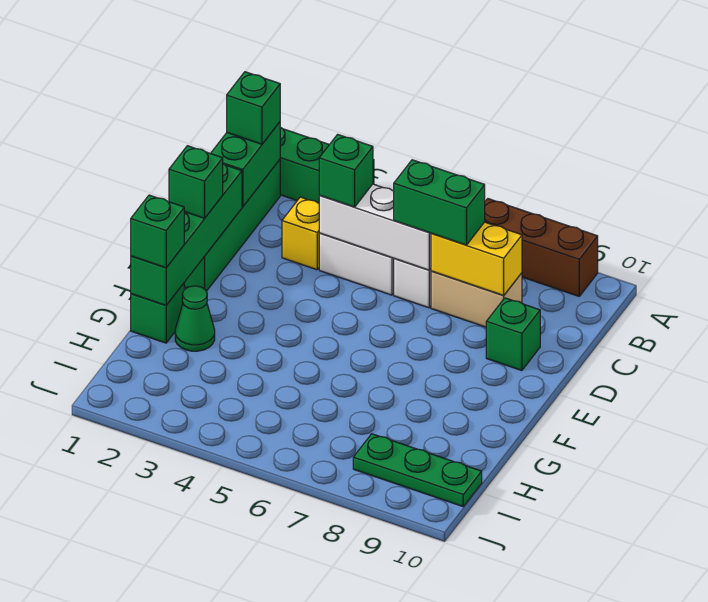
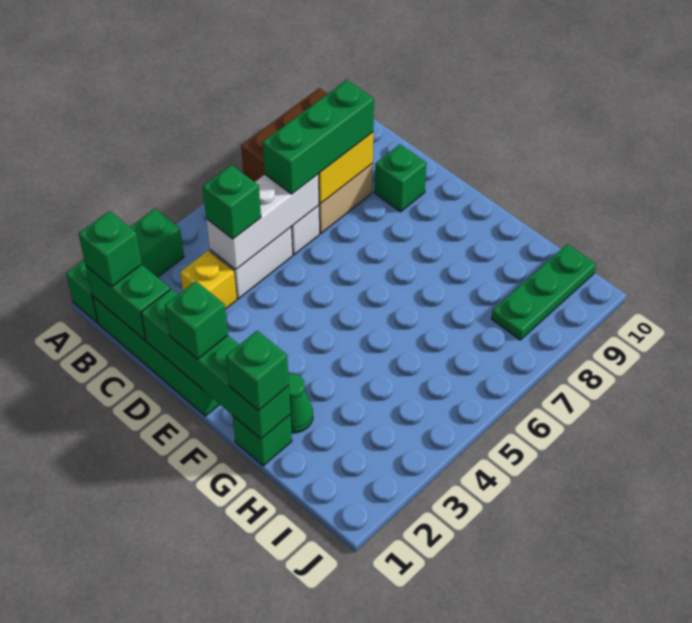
green brick C6:C7 level 3 -> green brick C6:C8 level 3

